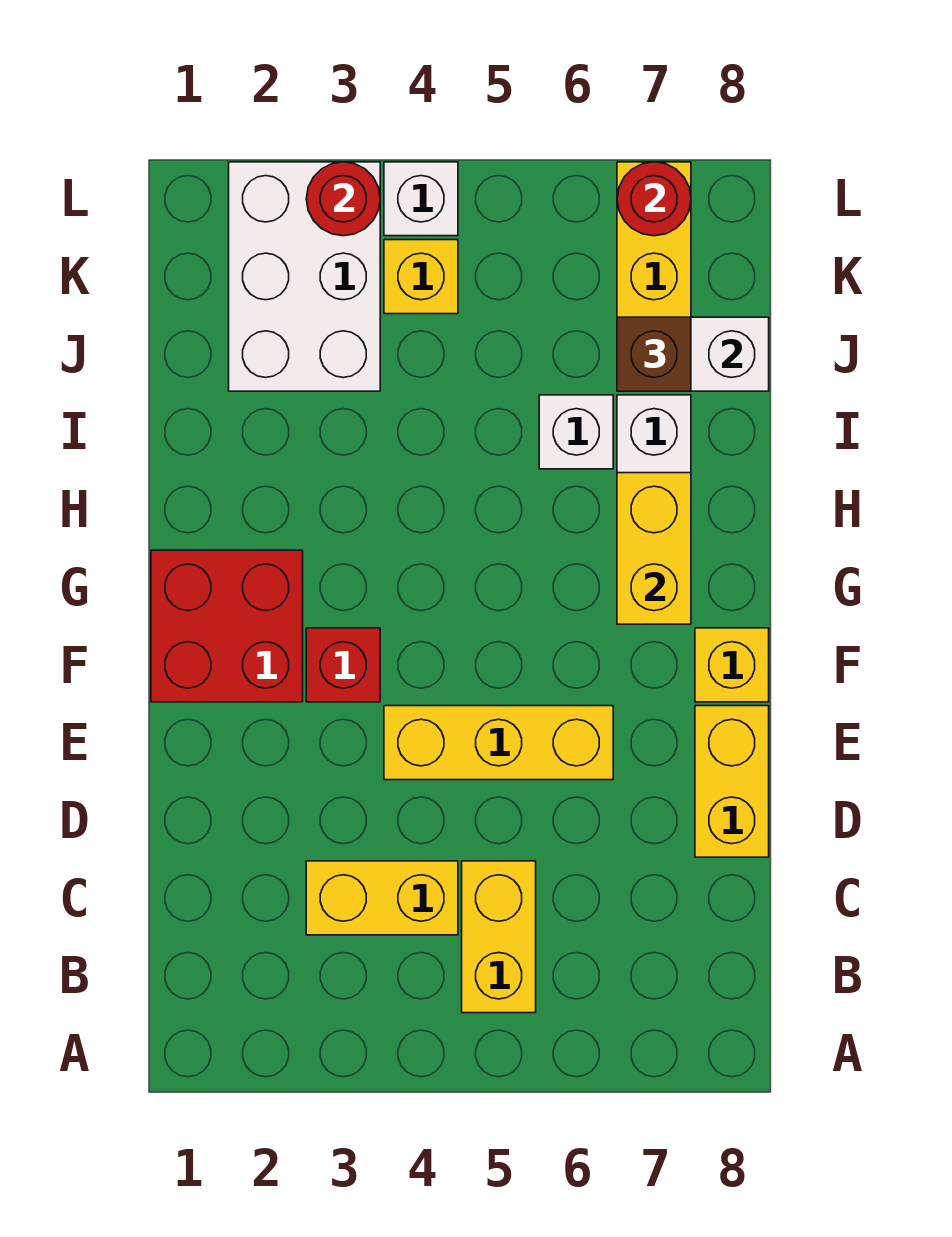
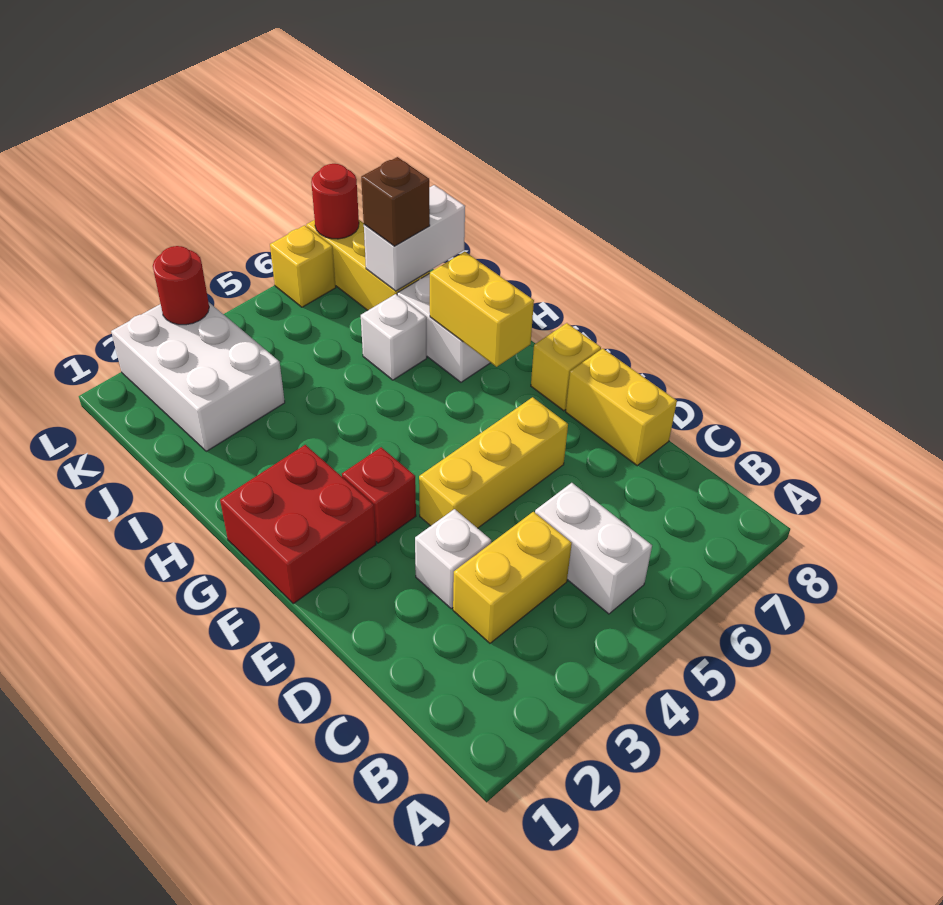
yellow brick B5:C5 level 1 -> white brick B5:C5 level 1
yellow brick K4 level 1 -> yellow brick L6 level 1
white brick L4 level 1 -> white brick D3 level 1

